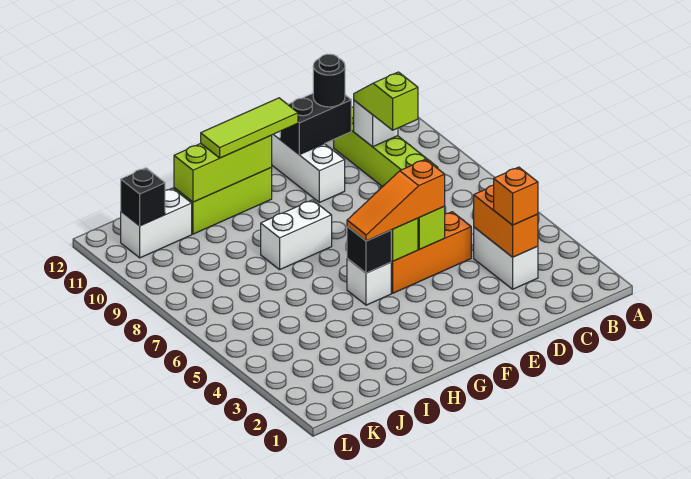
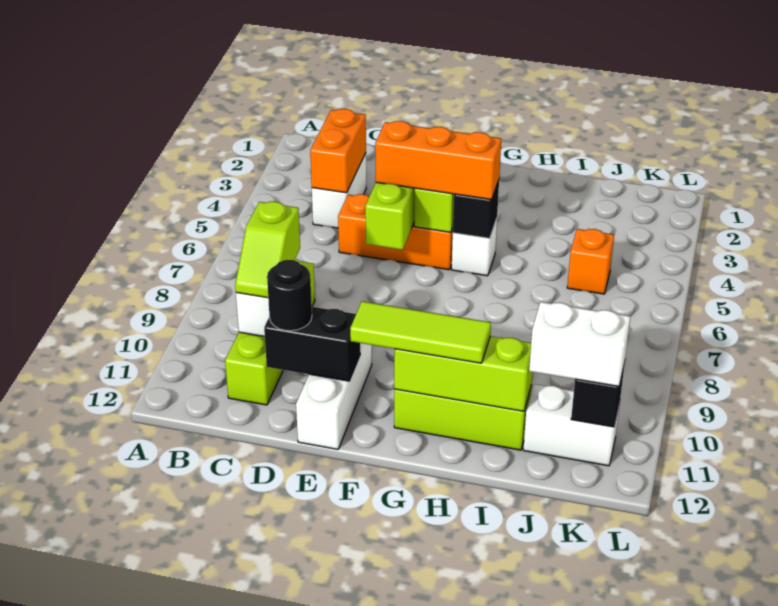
orange brick C3 level 3 -> orange brick J5 level 1
orange slope E5:G5 level 3 top E -> orange brick E5:G5 level 3
white brick G8:H8 level 1 -> white brick J11:K11 level 3

